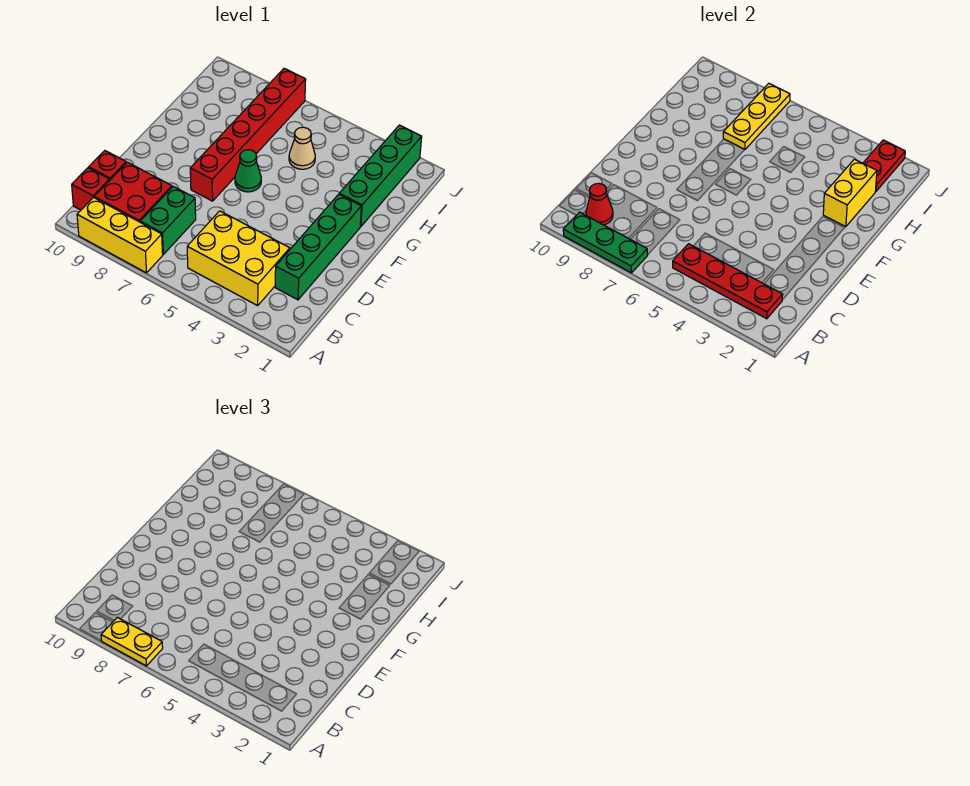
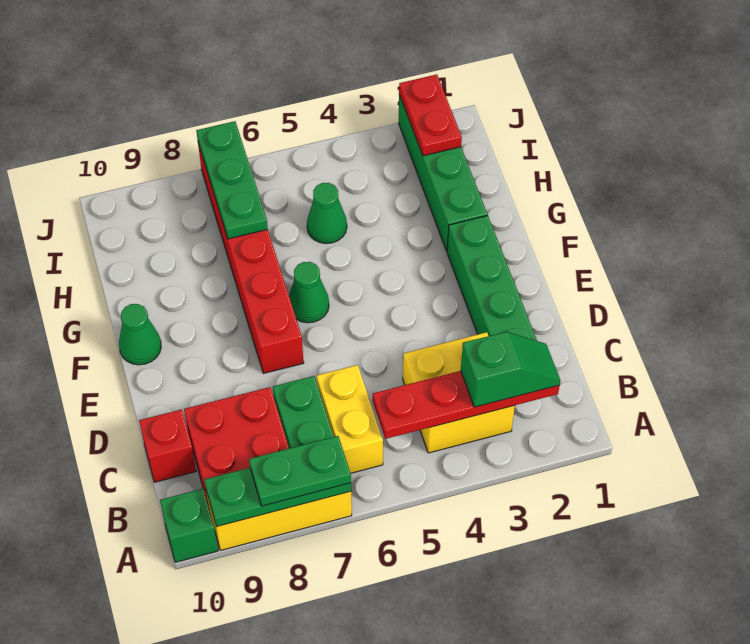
yellow plate A7:A8 level 3 -> green plate A7:A8 level 3
none -> green brick A10 level 1
none -> green slope B2:B3 level 3 top 3
yellow brick B3:C5 level 1 -> yellow brick B3:C4 level 1
red cone B9 level 2 -> none
red brick B10 level 1 -> none
none -> green cone F10 level 1
yellow brick G2:H2 level 2 -> yellow brick B6:C6 level 1
tan cone H5 level 1 -> green cone H5 level 1
yellow plate H7:J7 level 2 -> green plate H7:J7 level 2

